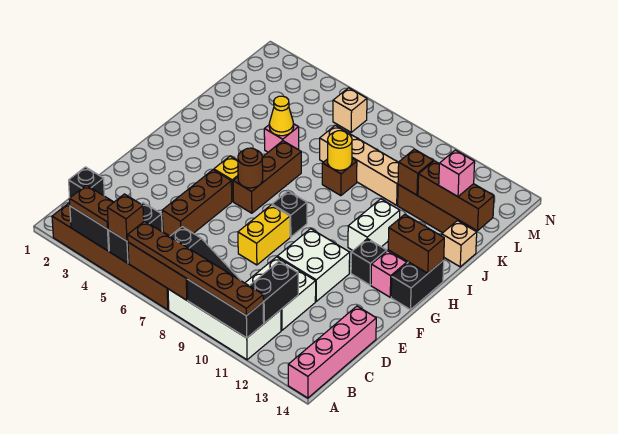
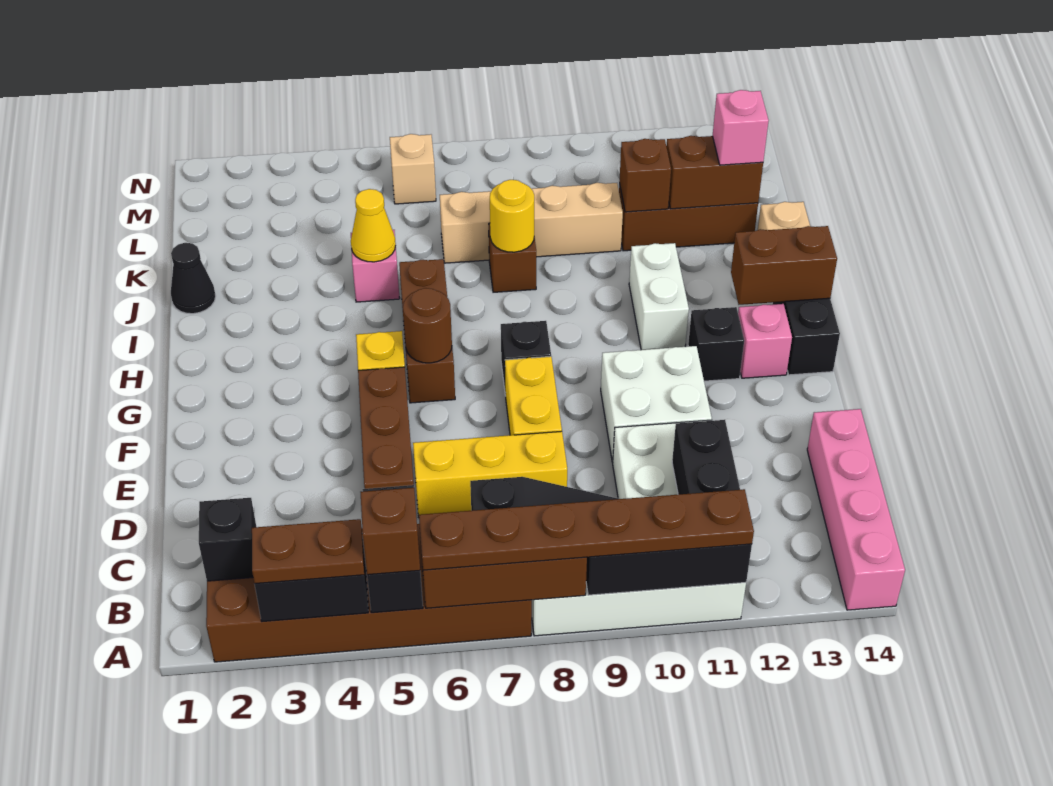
none -> yellow brick D6:D8 level 1
none -> black cone J1 level 1
brown brick K12:K14 level 2 -> brown brick K12:K13 level 2

